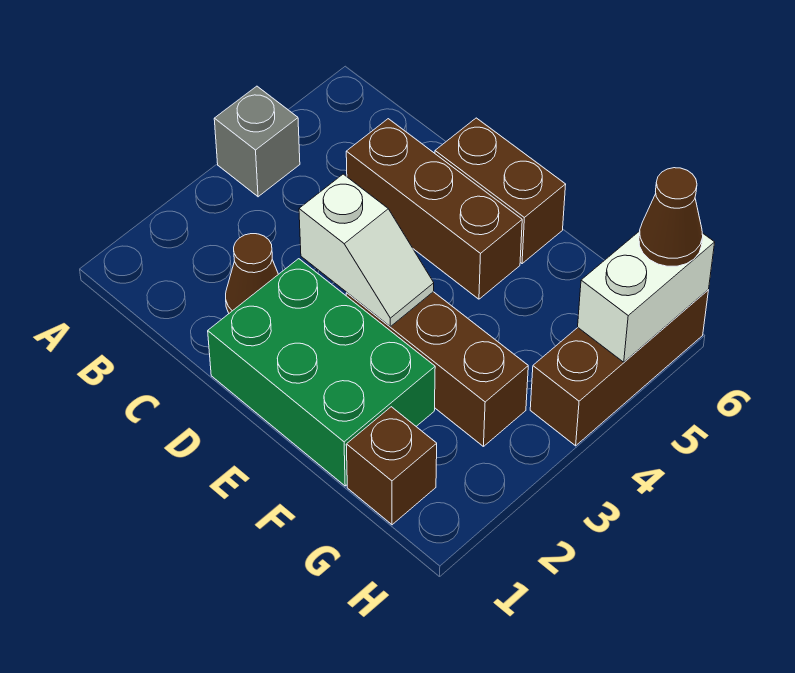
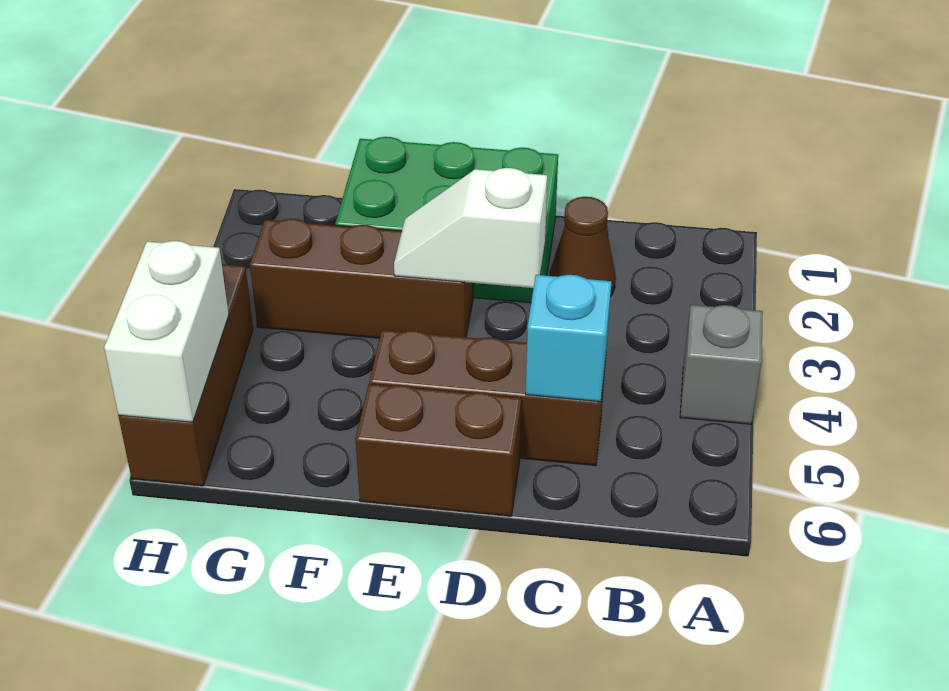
none -> cyan brick C5 level 2
brown brick G1 level 1 -> none
brown cone H6 level 3 -> none

